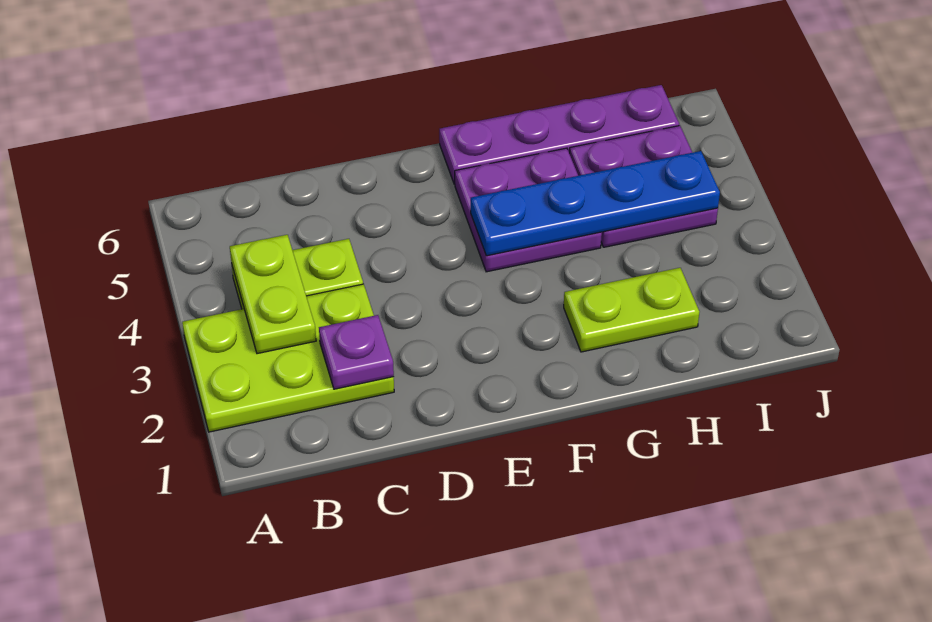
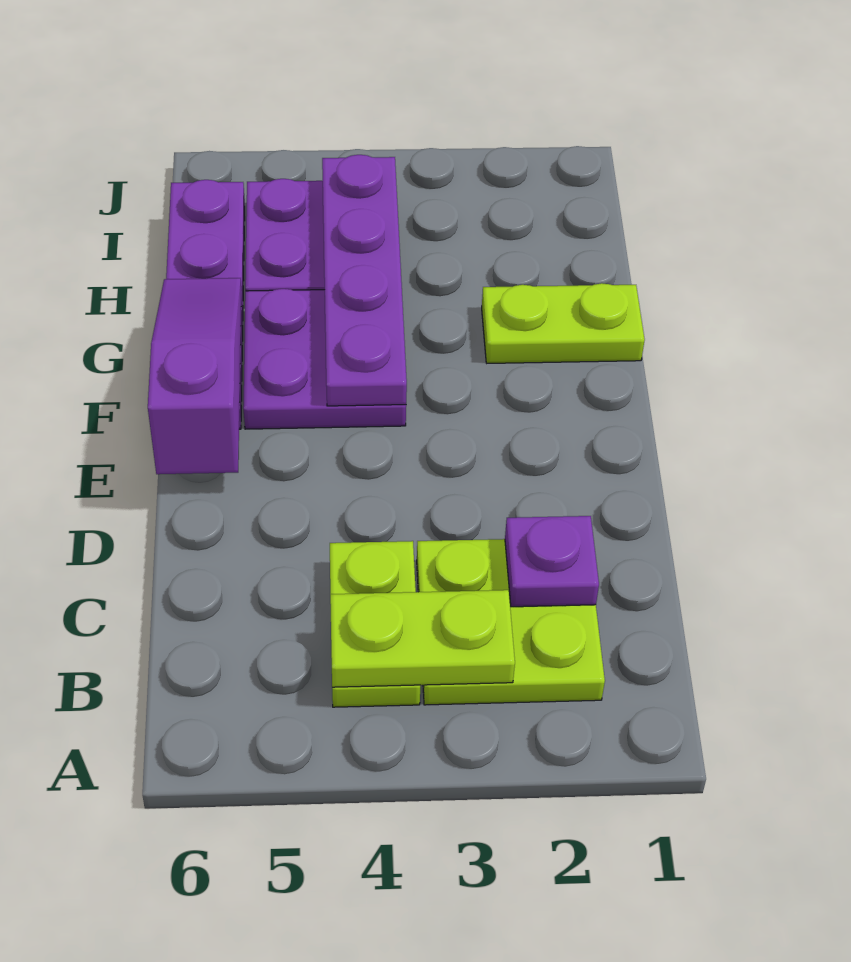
lime plate A2:C3 level 1 -> lime plate B2:C3 level 1
none -> purple slope E6:G6 level 2 top E
blue plate F4:I4 level 2 -> purple plate F4:I4 level 2
lime plate G2:H2 level 1 -> lime plate G1:G2 level 1

